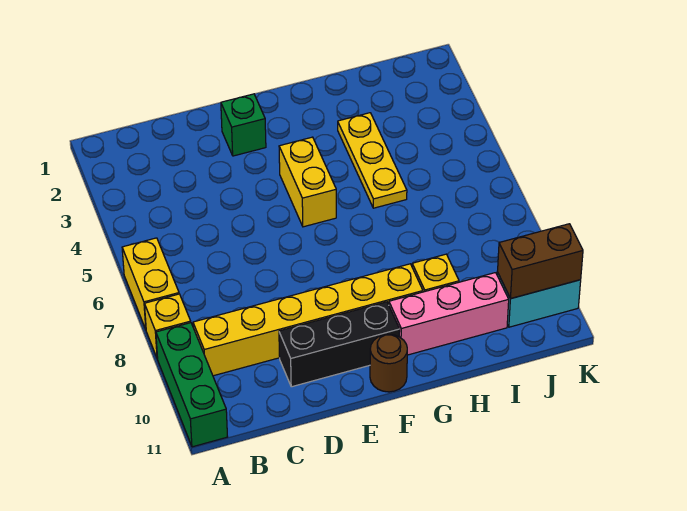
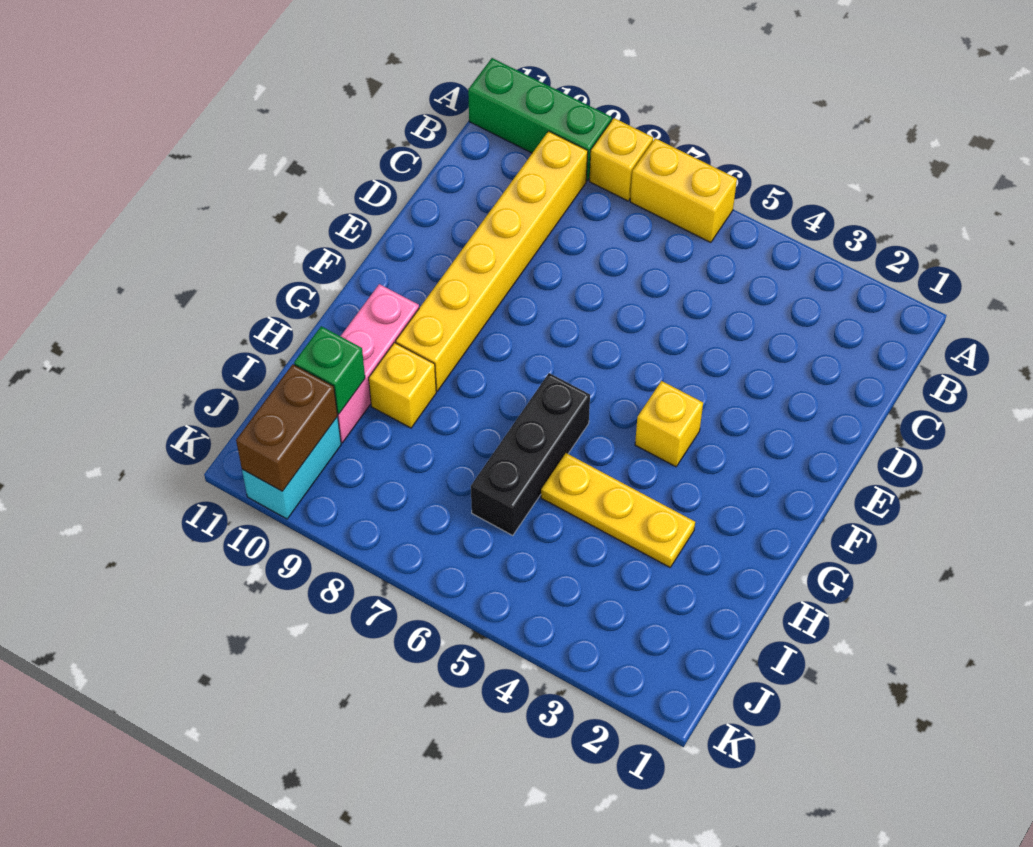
black brick D10:F10 level 1 -> black brick G6:I6 level 1
green brick E2 level 1 -> green brick I10 level 2
yellow brick F4:F5 level 1 -> yellow brick F4 level 1
brown round brick F11 level 1 -> none

